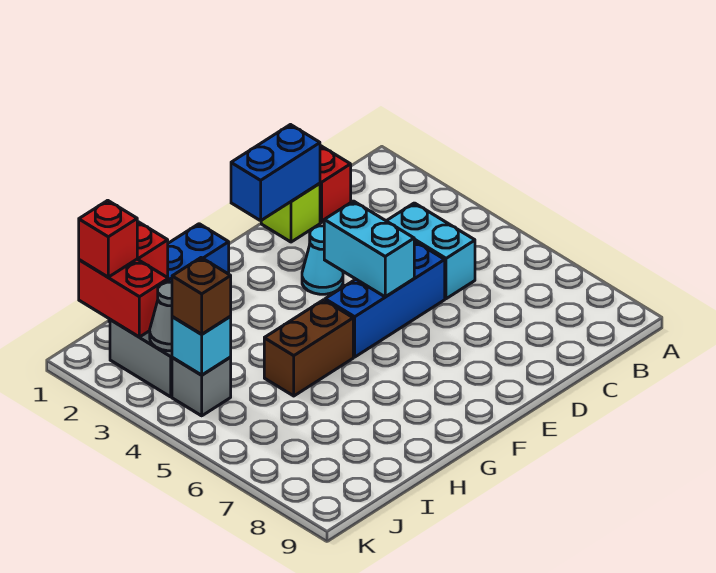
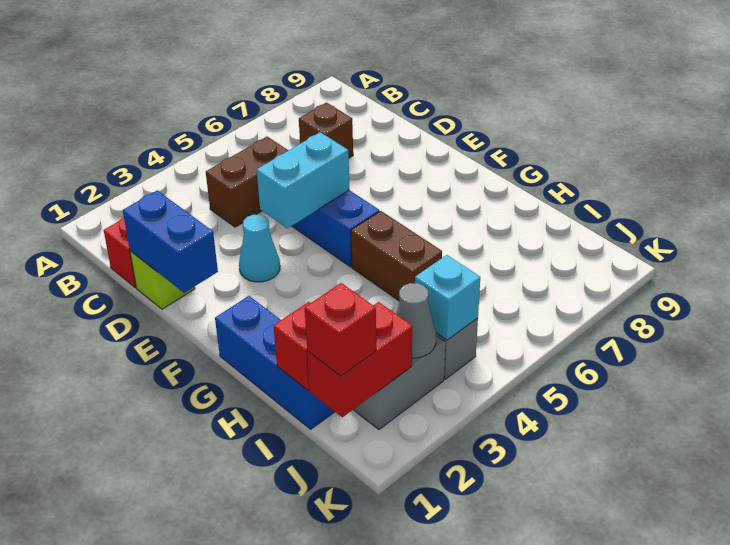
cyan brick C4:C5 level 1 -> brown brick C4:C5 level 1
brown brick J4 level 3 -> brown brick C7 level 1

